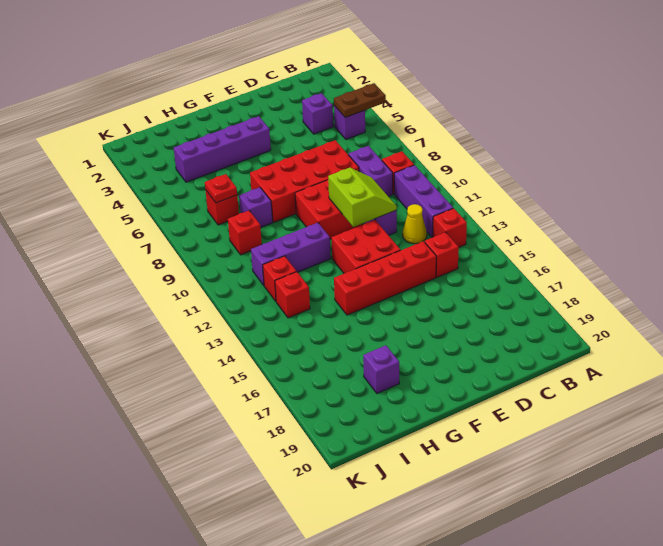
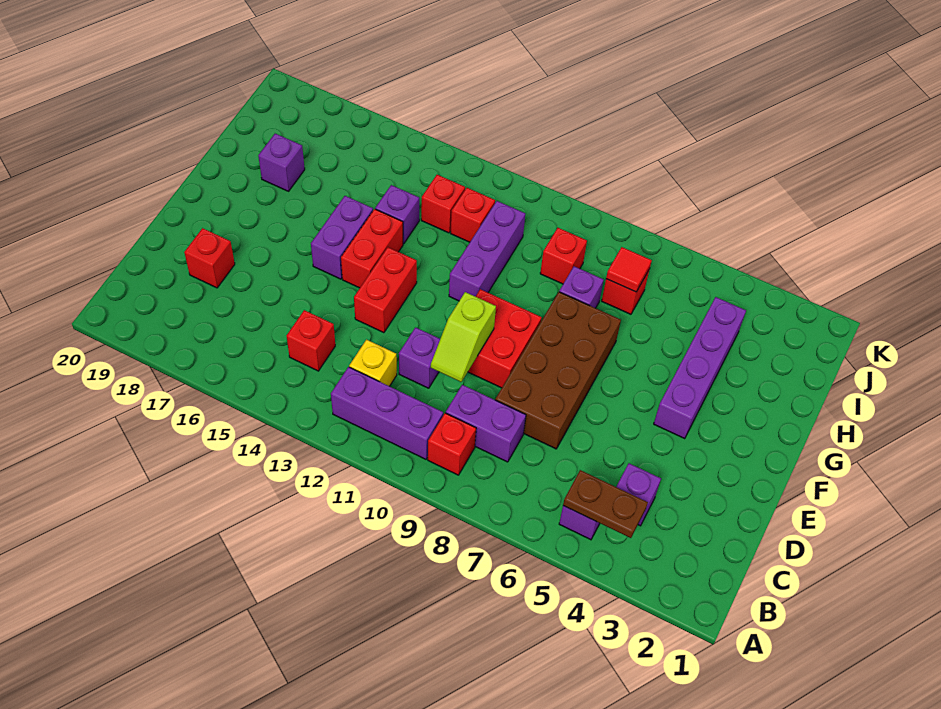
brown plate A5:B5 level 2 -> brown plate B4:B5 level 2
red brick B13 level 1 -> red brick D18 level 1
yellow cone C12 level 1 -> yellow brick C12 level 1
red brick D7:G8 level 1 -> brown brick D7:G8 level 1
lime slope D10:E11 level 2 top E -> lime slope D10:E10 level 2 top E
red brick D14:G14 level 1 -> red brick F14:G14 level 1
red brick E12:F13 level 1 -> red brick E13:F13 level 1
none -> purple brick F15:G15 level 1
none -> purple brick H14 level 1
red plate I7 level 2 -> red tile I7 level 2

